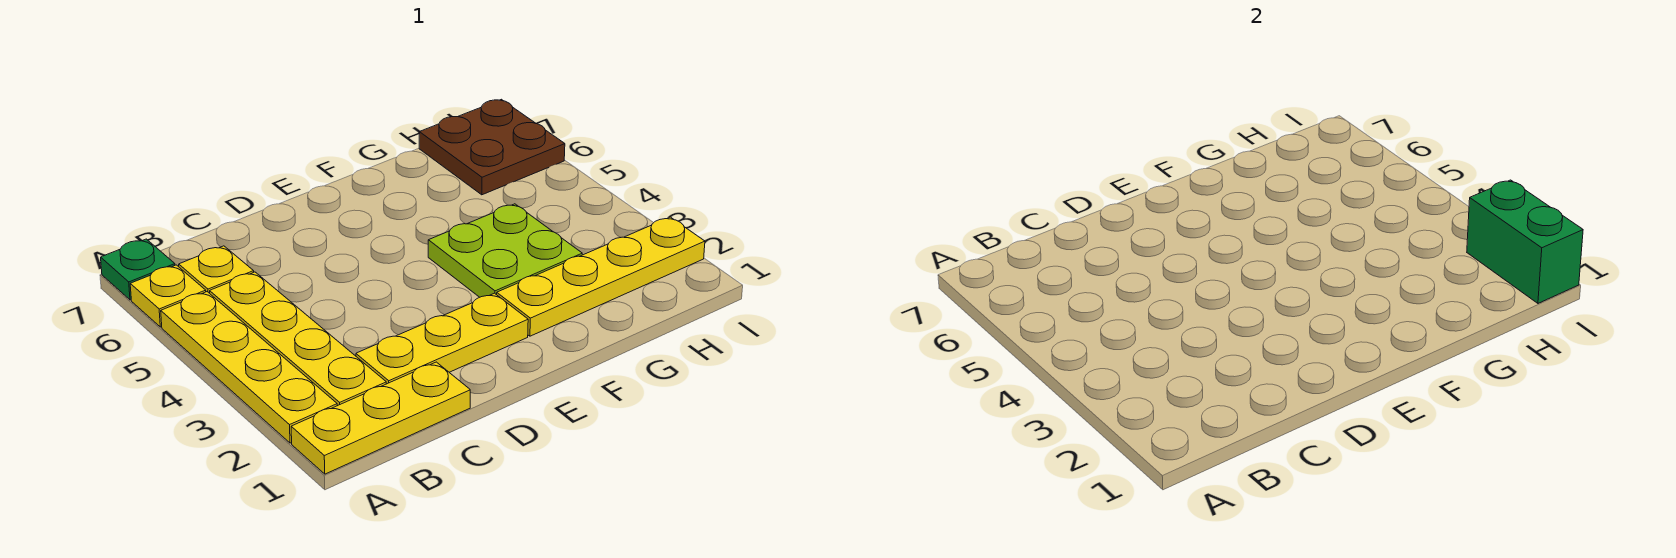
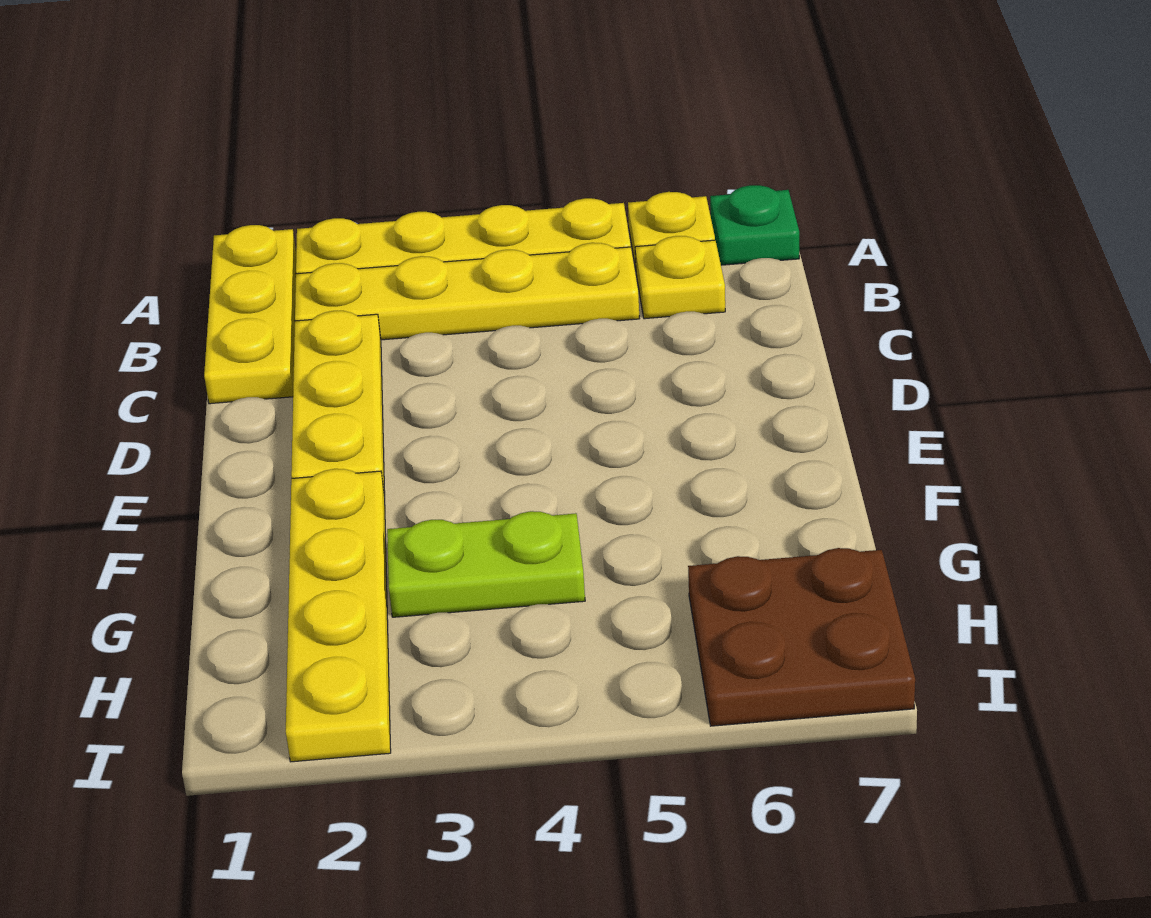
lime plate F3:G4 level 1 -> lime plate G3:G4 level 1
green brick I1:I2 level 2 -> none

